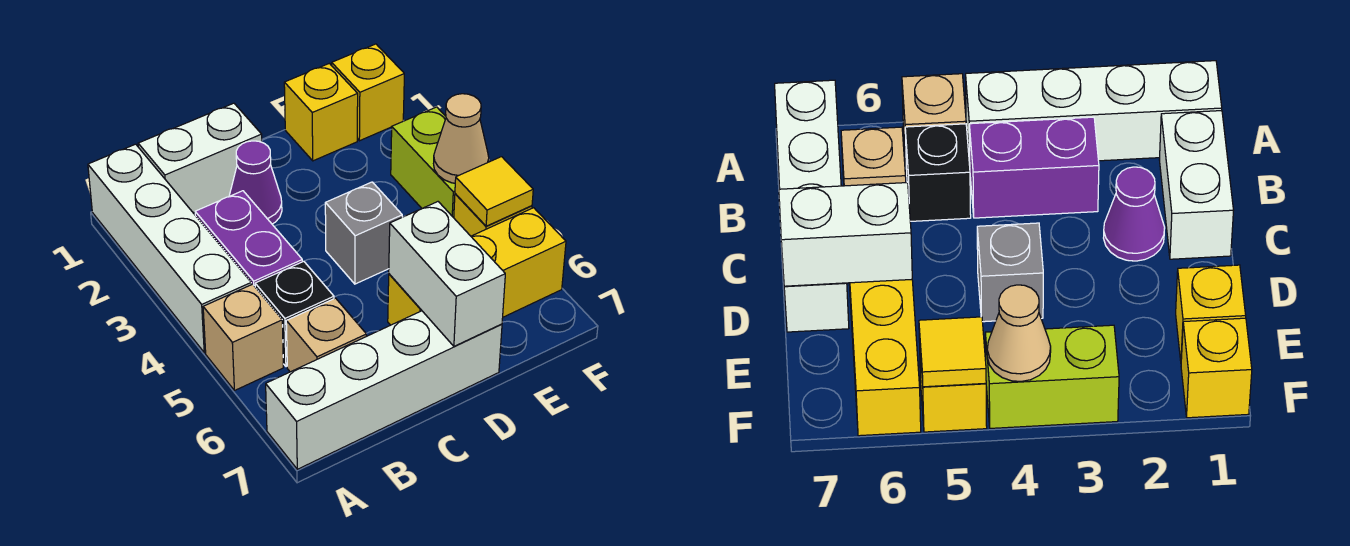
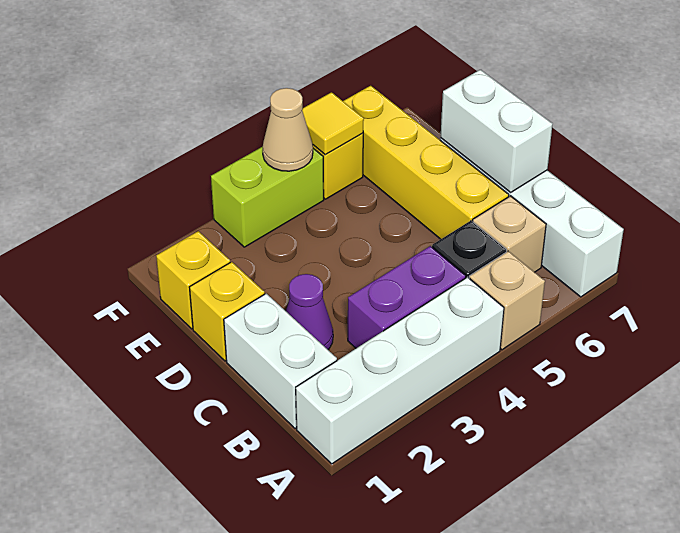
grey brick D4 level 1 -> none
yellow brick D6:F6 level 1 -> yellow brick C6:F6 level 1
white brick D6:D7 level 2 -> white brick C7:D7 level 2
yellow brick F1 level 1 -> yellow brick D1 level 1

